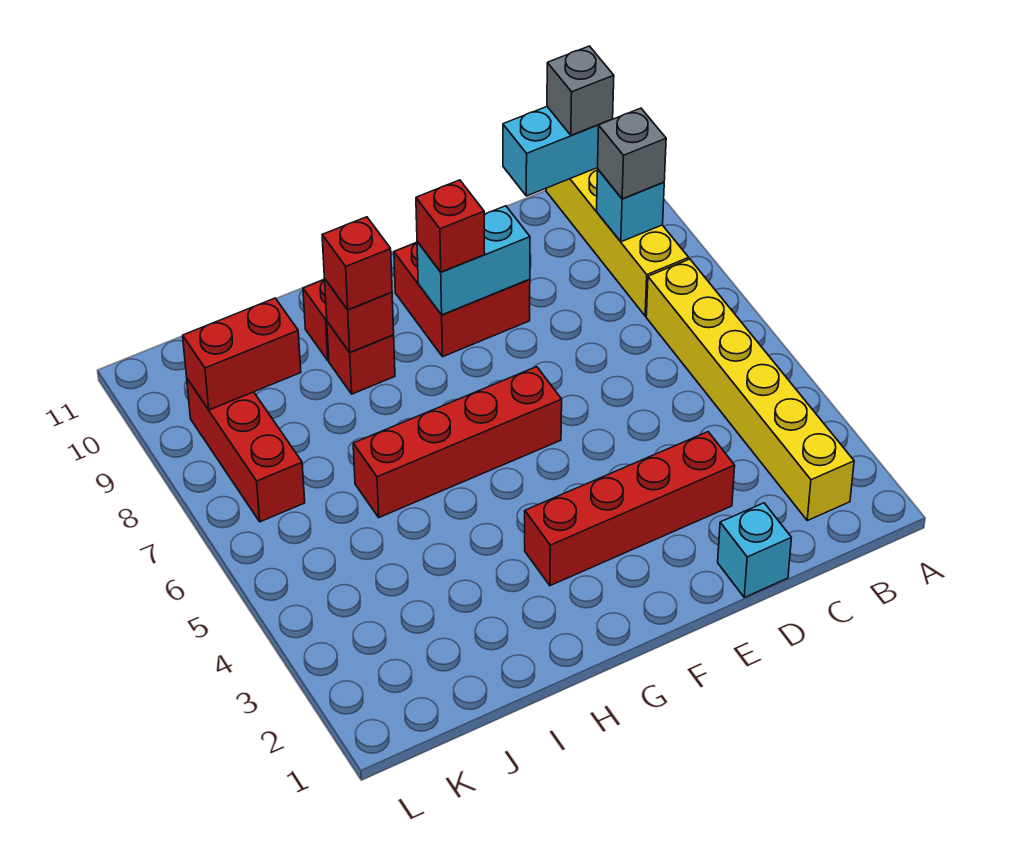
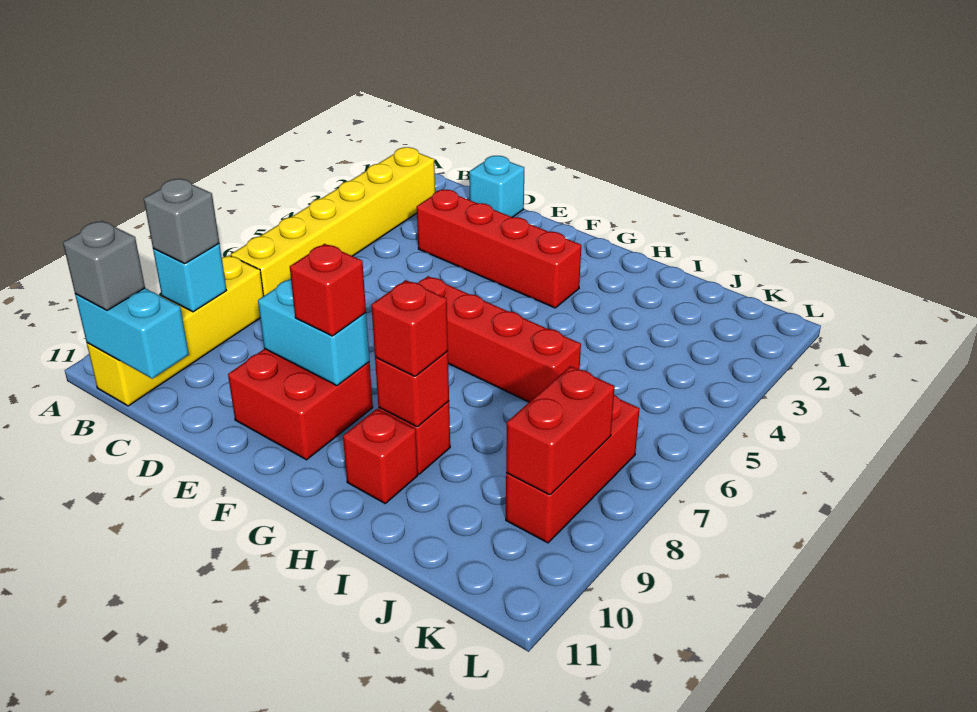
red brick J9:K9 level 2 -> red brick K8:K9 level 2

